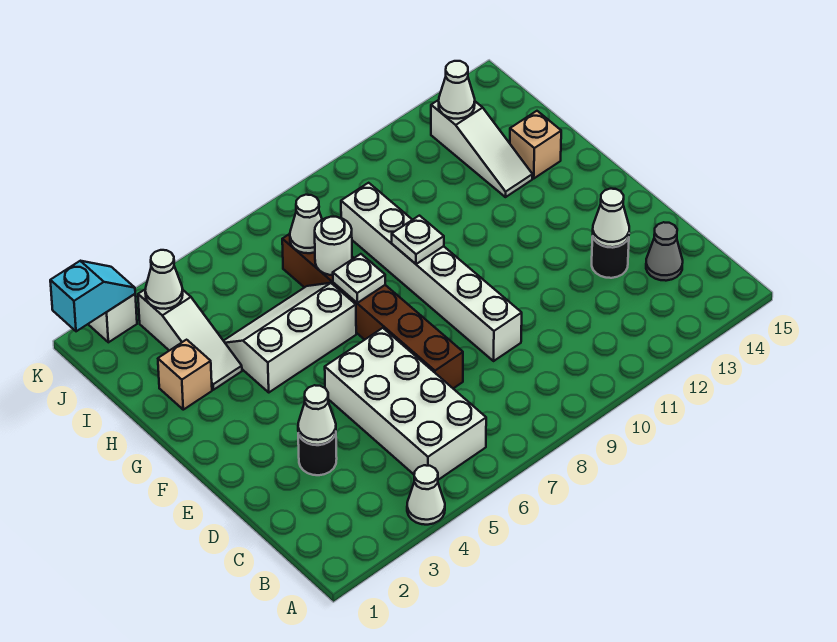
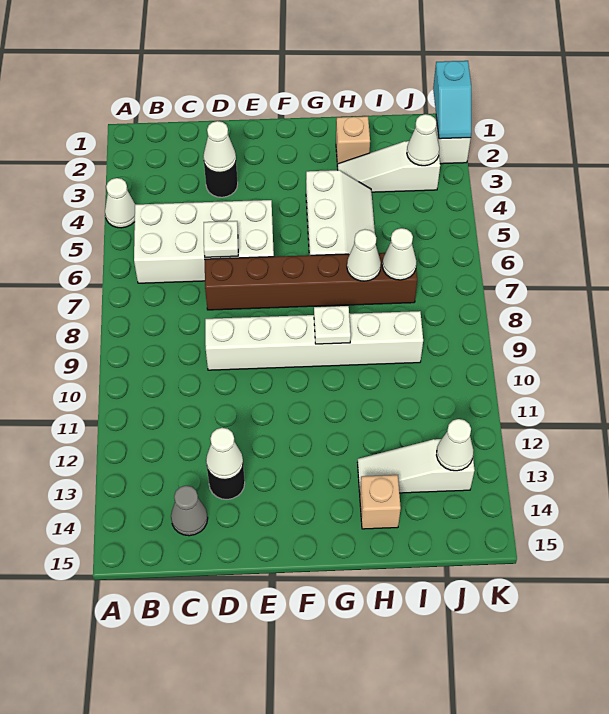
white plate G7 level 2 -> white plate D6 level 2
white round brick H7 level 2 -> white cone H7 level 2

